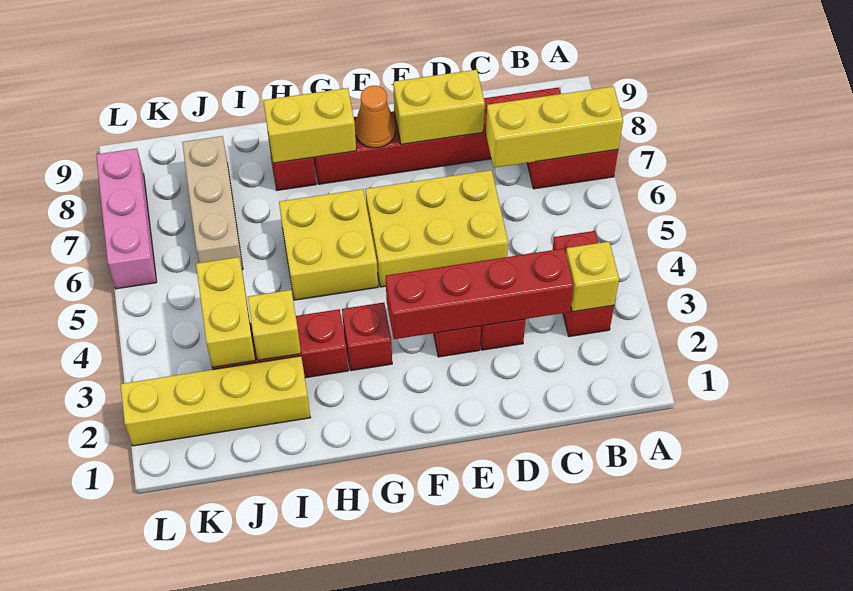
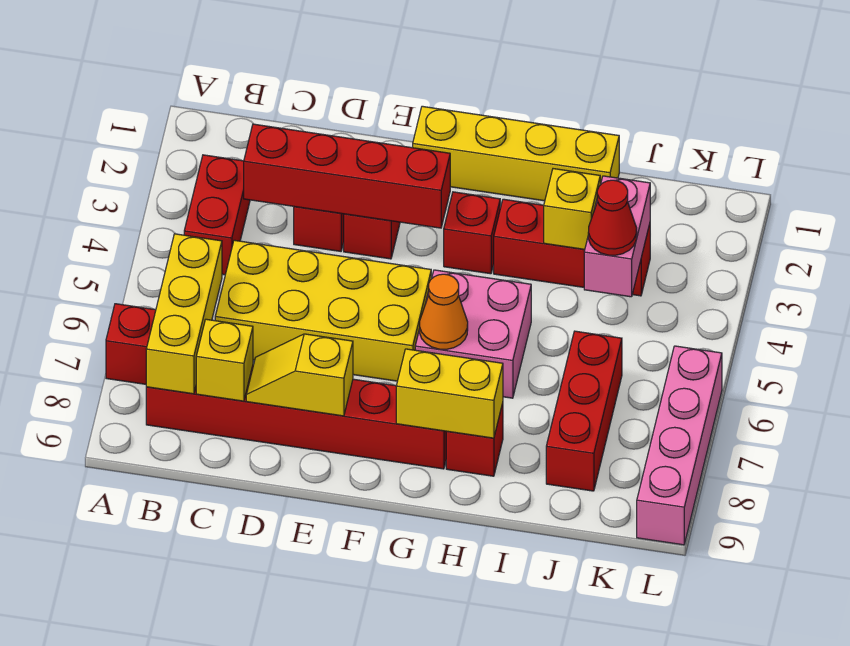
yellow brick A7:C7 level 2 -> yellow brick B6:B8 level 2
yellow brick B3 level 2 -> yellow brick C8 level 2
yellow brick D5:F6 level 1 -> yellow brick C5:F6 level 1
yellow brick D8:E8 level 2 -> yellow slope D8:E8 level 2 top E
orange cone F8 level 2 -> orange cone G6 level 2
yellow brick G5:H6 level 1 -> pink brick G5:H6 level 1
yellow brick I2:L2 level 1 -> yellow brick F1:I1 level 1
yellow brick J3:J4 level 2 -> pink brick J3:J4 level 2
none -> red cone J4 level 3
tan brick J6:J8 level 1 -> red brick J6:J8 level 1
pink brick L6:L8 level 1 -> pink brick L6:L9 level 1

